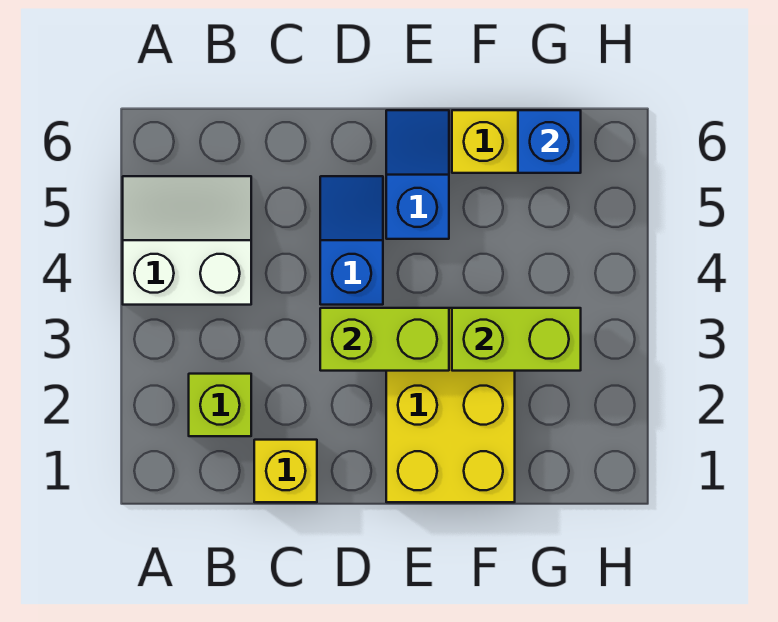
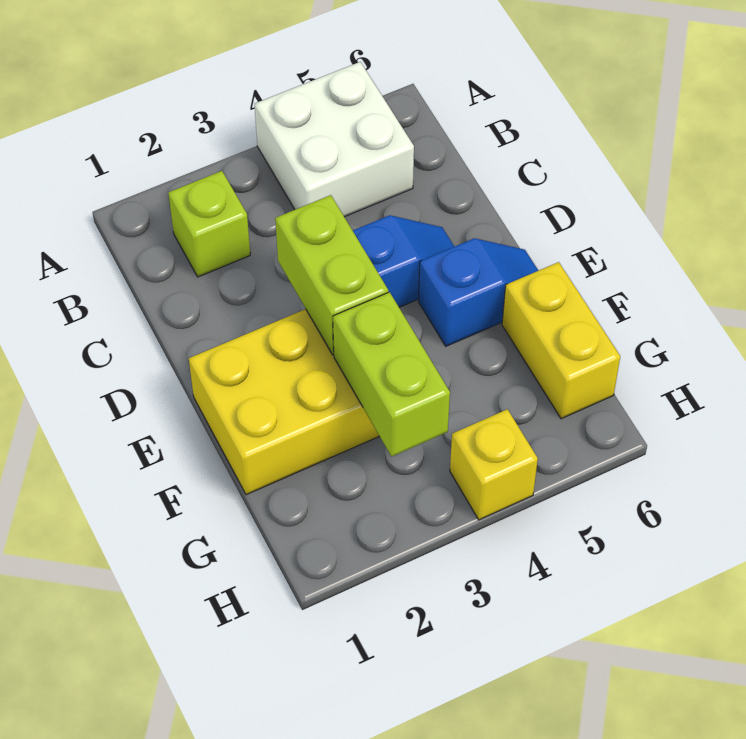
white slope A4:B5 level 1 top 4 -> white brick A4:B5 level 1
yellow brick C1 level 1 -> yellow brick H4 level 1
blue brick G6 level 2 -> none

